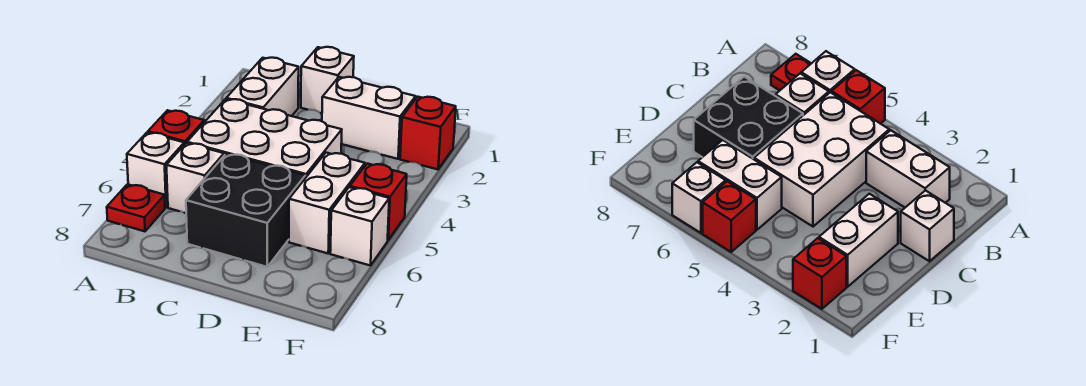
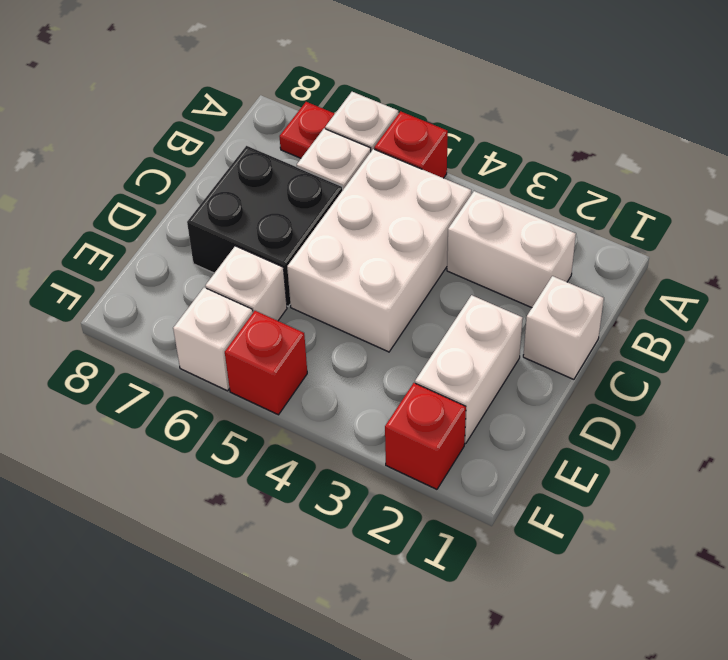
white brick E5:E6 level 1 -> white brick E6 level 1

